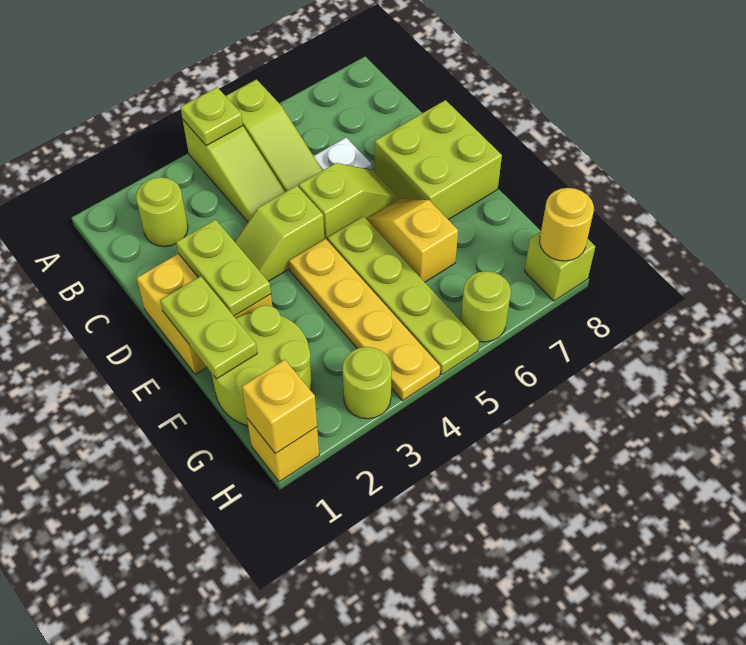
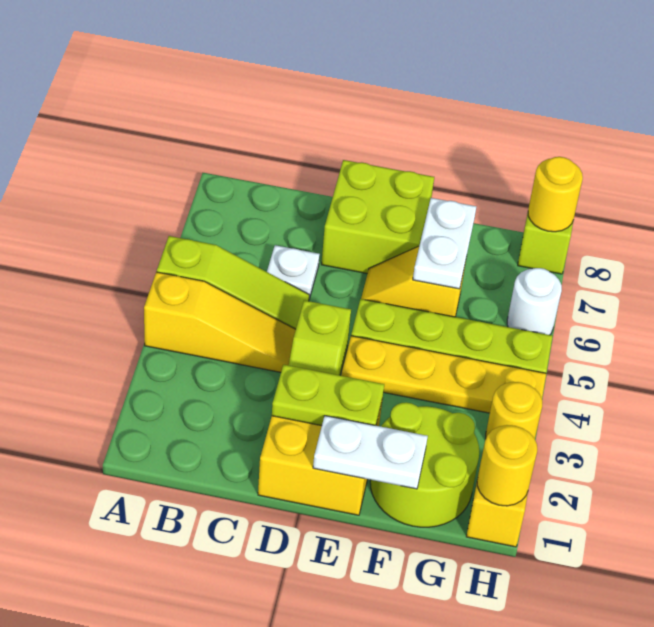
lime slope A4:C4 level 1 top A -> yellow slope A4:C4 level 1 top A
lime plate A4 level 2 -> none
lime round brick B2 level 1 -> none
lime slope D5:D6 level 1 top 5 -> none
lime plate E1:F1 level 2 -> white plate E1:F1 level 2
none -> white plate F6:F7 level 2
yellow brick H1 level 2 -> yellow round brick H1 level 2
lime round brick H3 level 1 -> yellow round brick H3 level 1
lime round brick H6 level 1 -> white round brick H6 level 1

